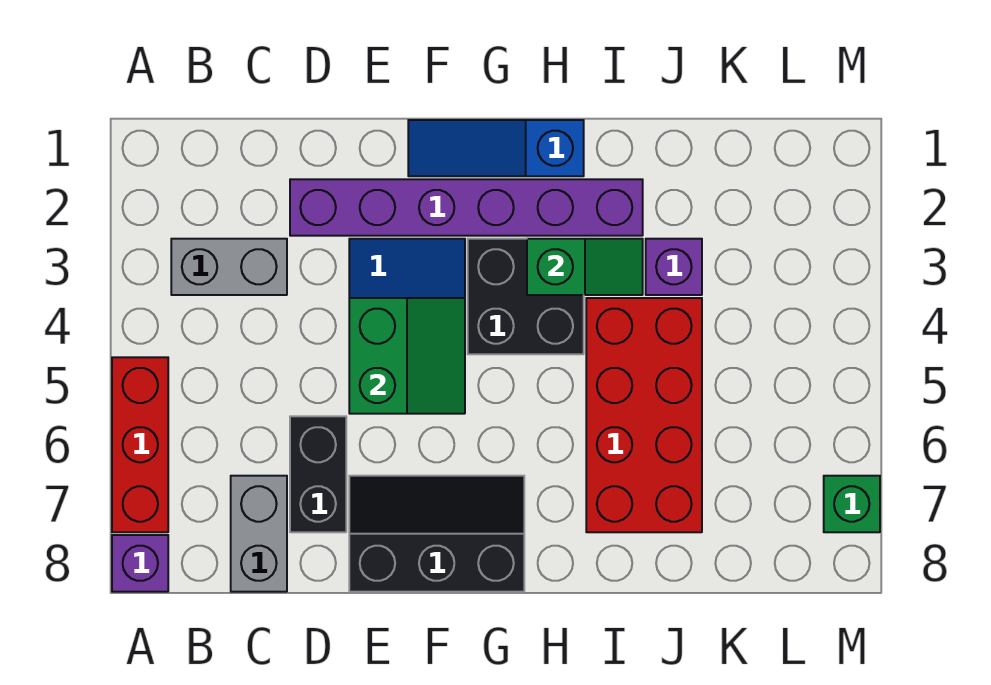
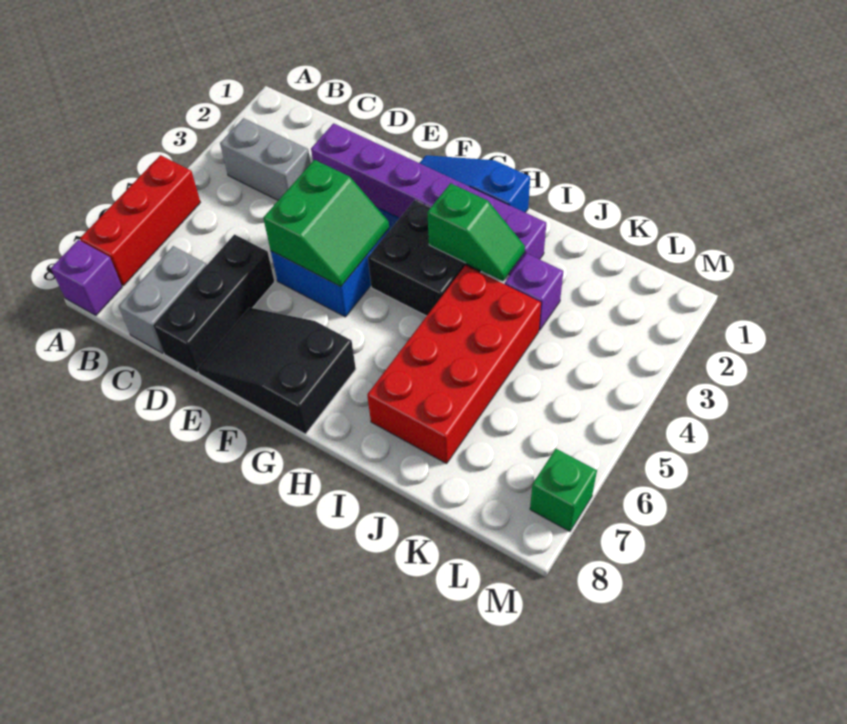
black brick D6:D7 level 1 -> black brick D6:D8 level 1
black slope E7:G8 level 1 top 8 -> black slope E7:G8 level 1 top G

